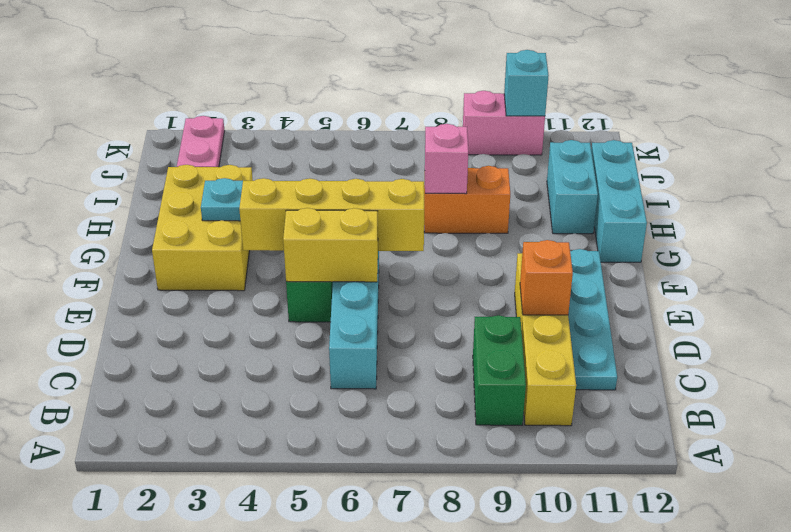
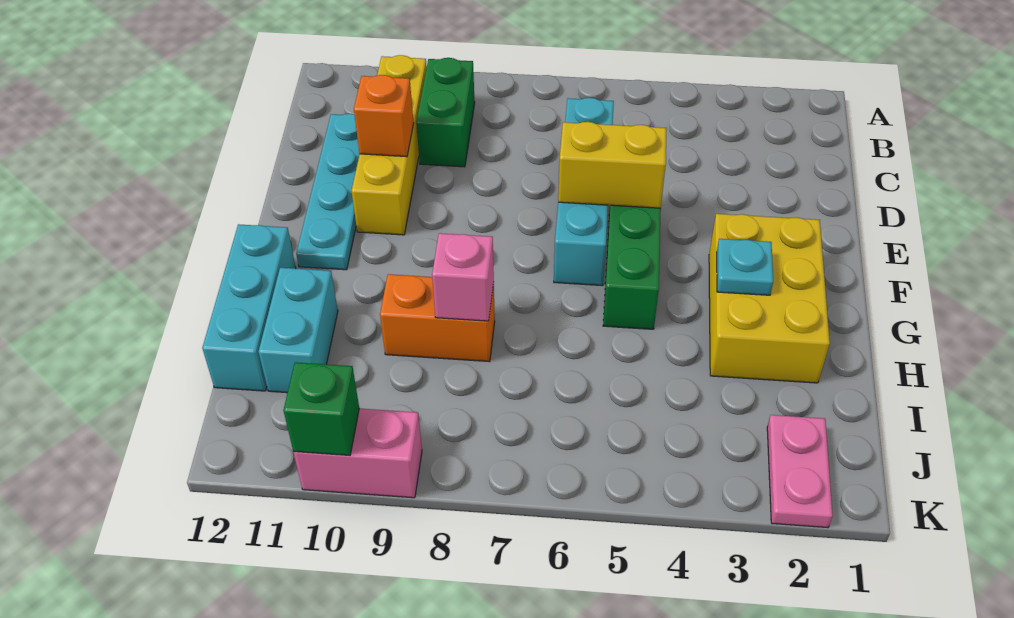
yellow brick F4:F7 level 2 -> none
cyan brick K10 level 2 -> green brick K10 level 2

